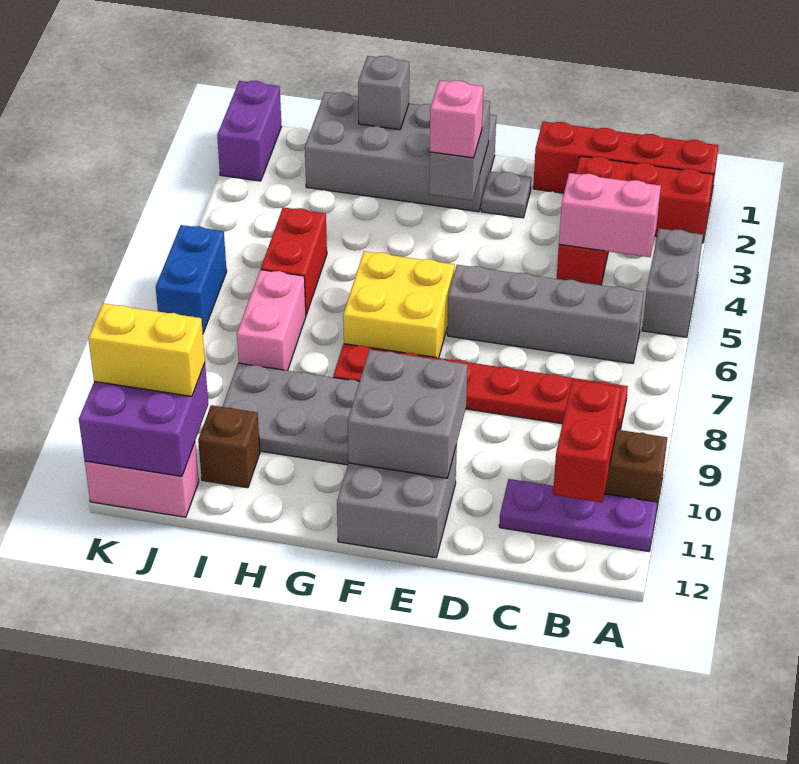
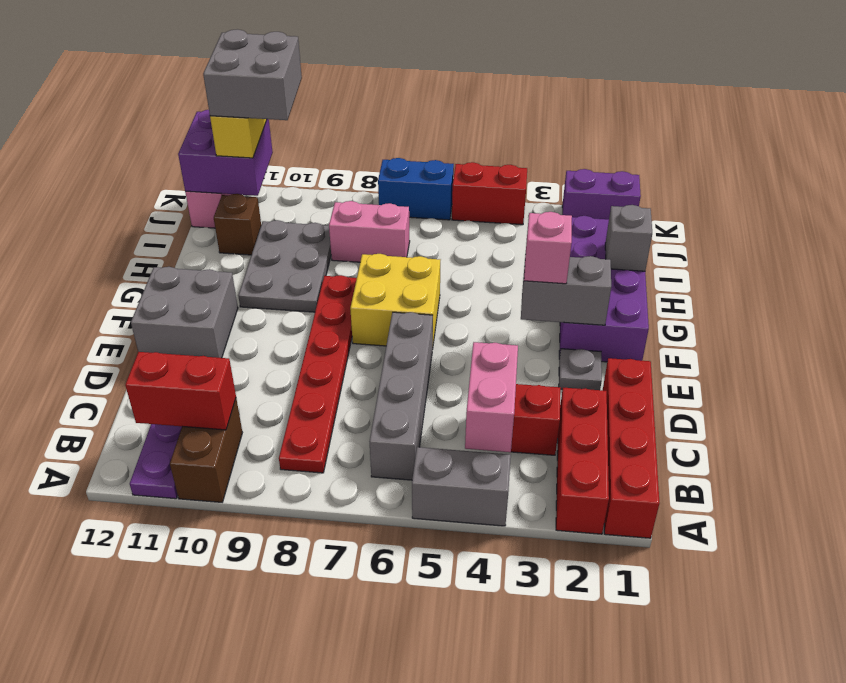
grey brick E10:F11 level 2 -> grey brick J10:K11 level 4
grey brick F1:I2 level 1 -> purple brick F1:I2 level 1
red brick I5:I6 level 1 -> red brick K4:K5 level 1

